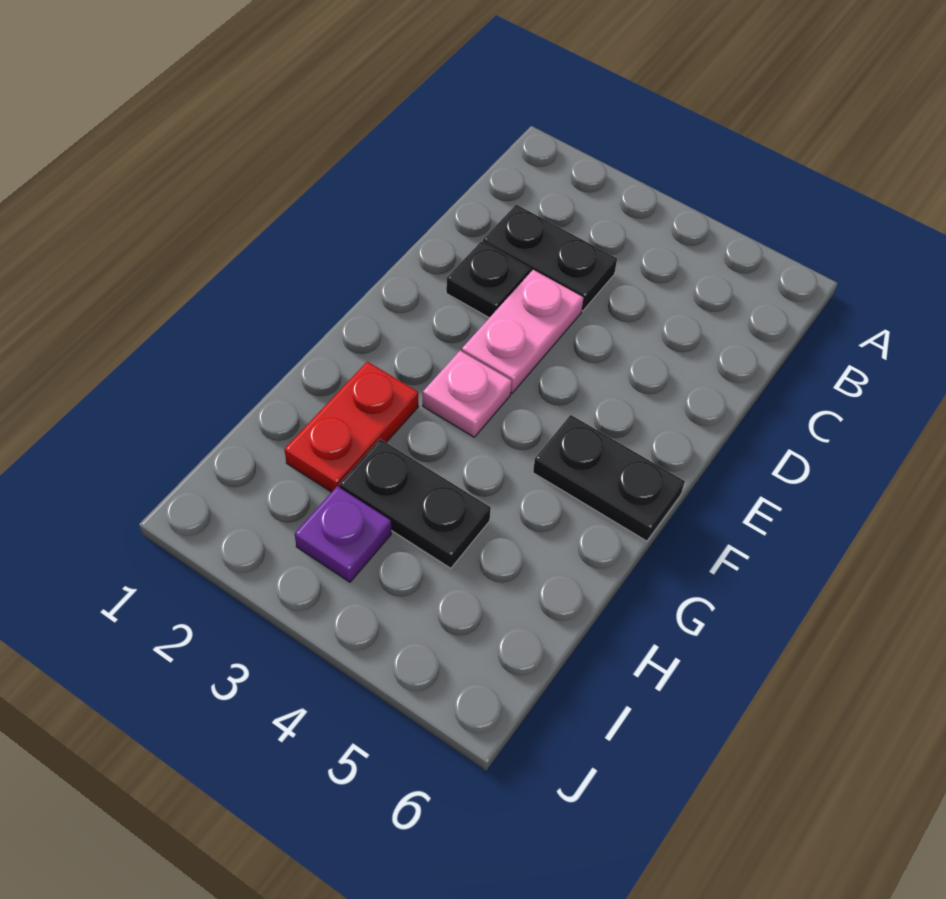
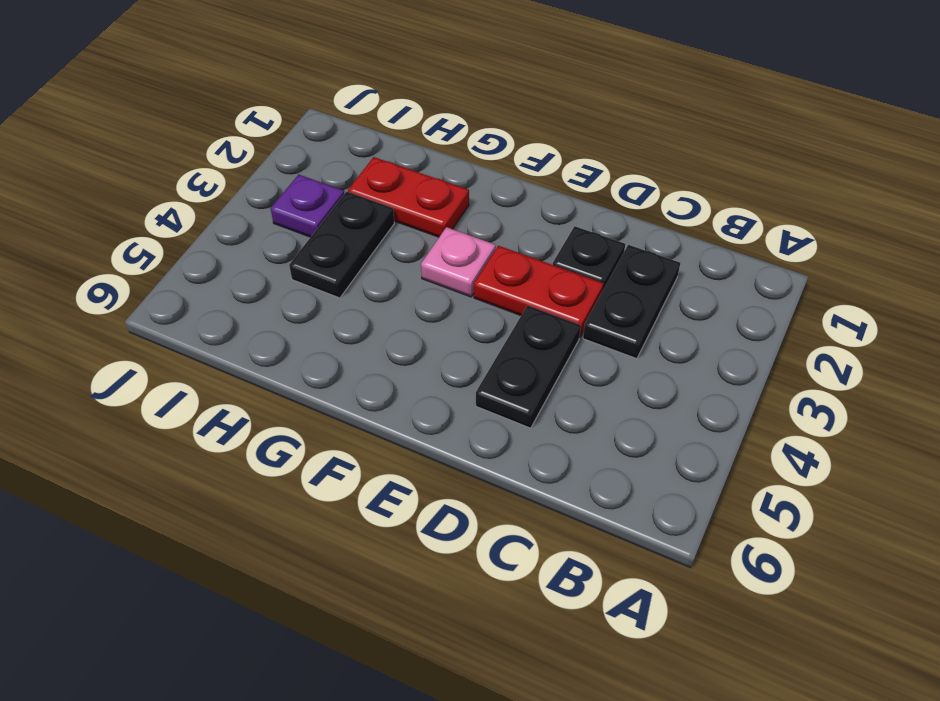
pink plate D3:E3 level 1 -> red plate D3:E3 level 1
black plate F5:F6 level 1 -> black plate D4:D5 level 1

